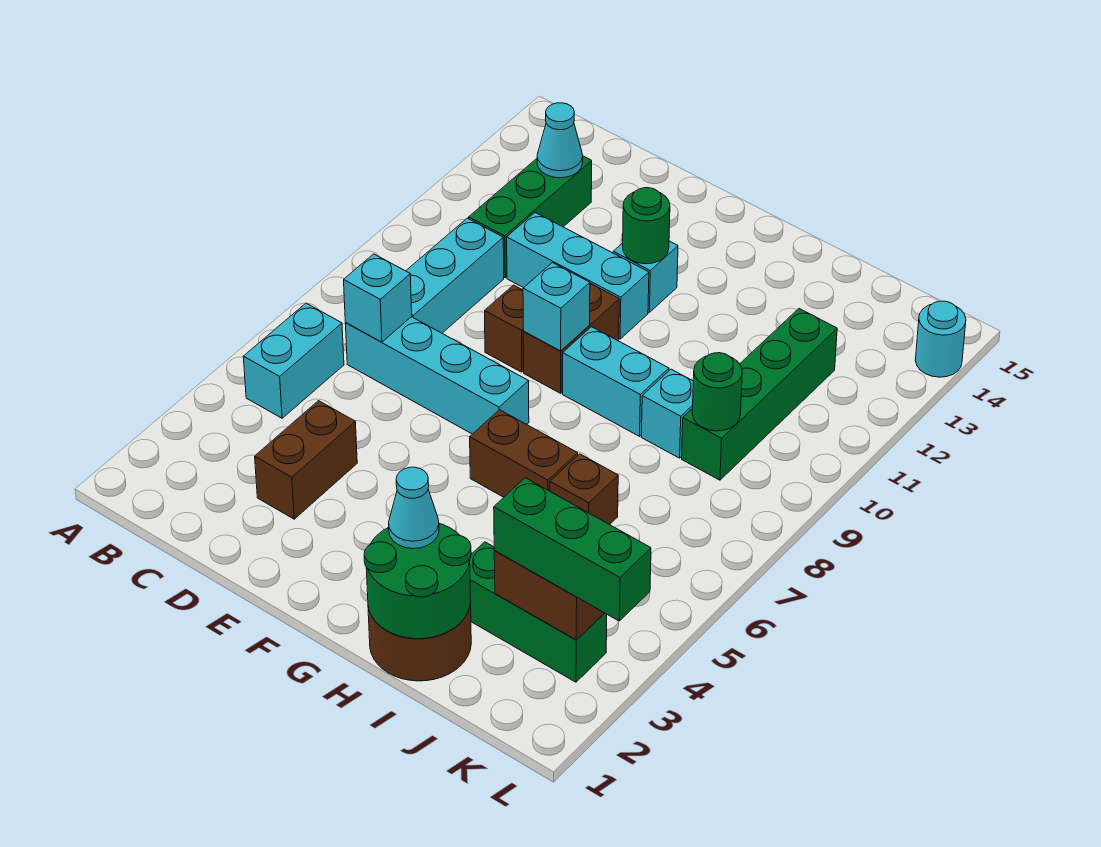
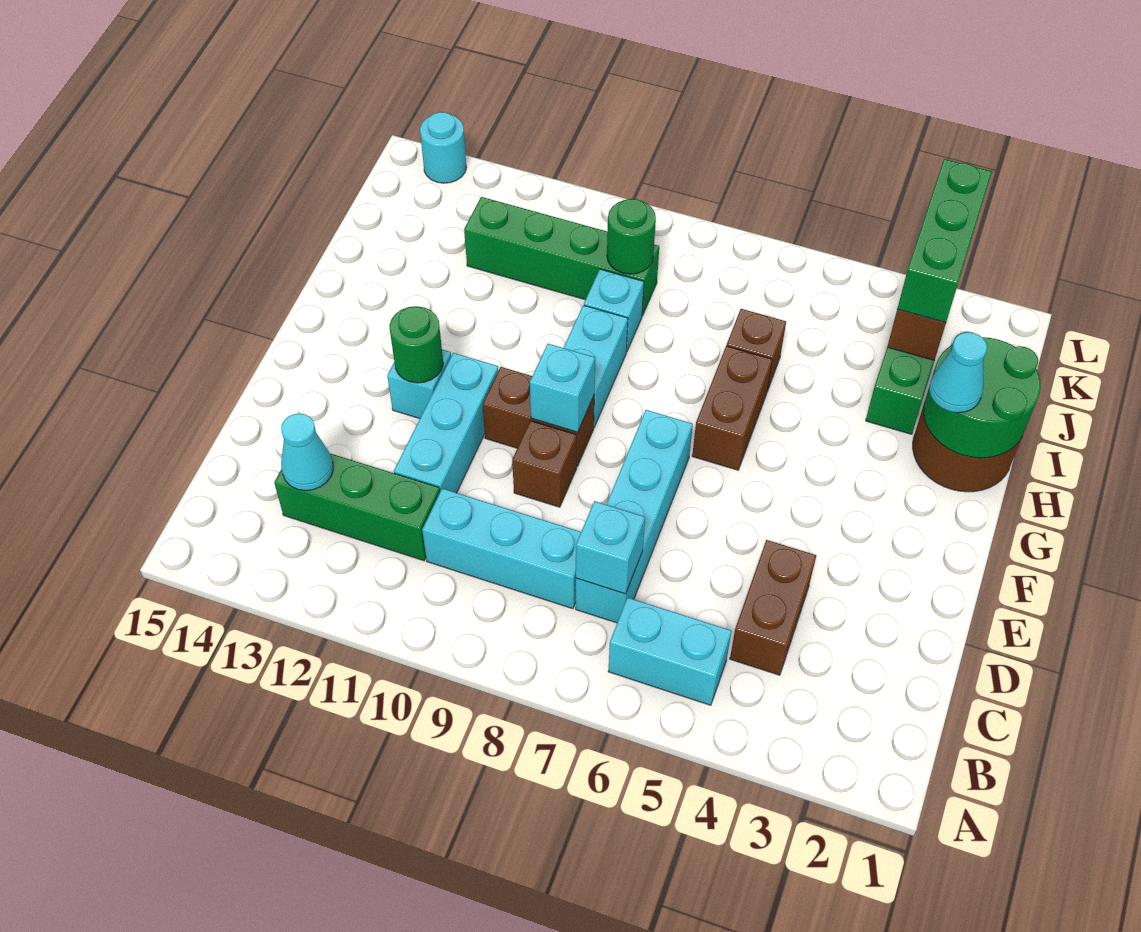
brown brick D3:D4 level 1 -> brown brick C4:D4 level 1

